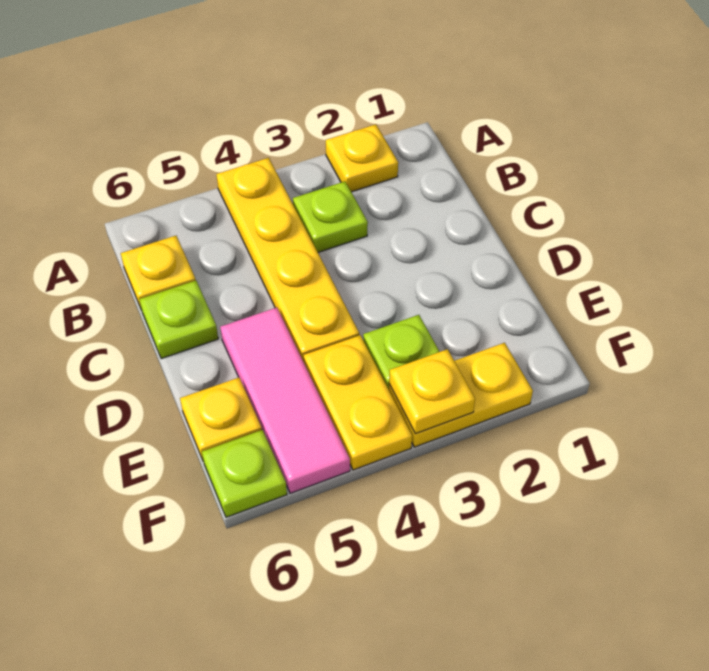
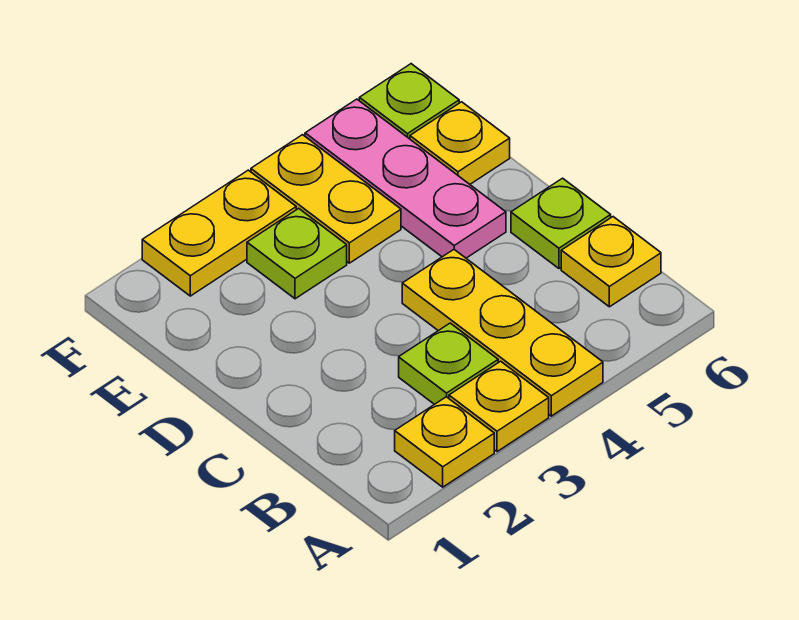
yellow plate A4:D4 level 1 -> yellow plate A4:C4 level 1
pink tile D5:F5 level 1 -> pink plate D5:F5 level 1
yellow plate F3 level 2 -> yellow plate A3 level 1

